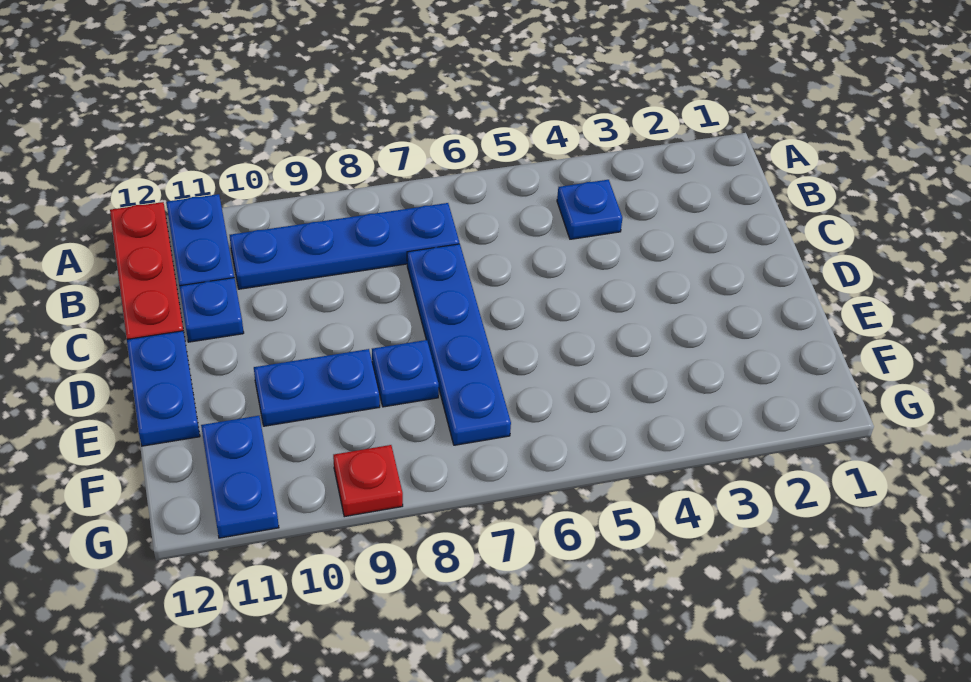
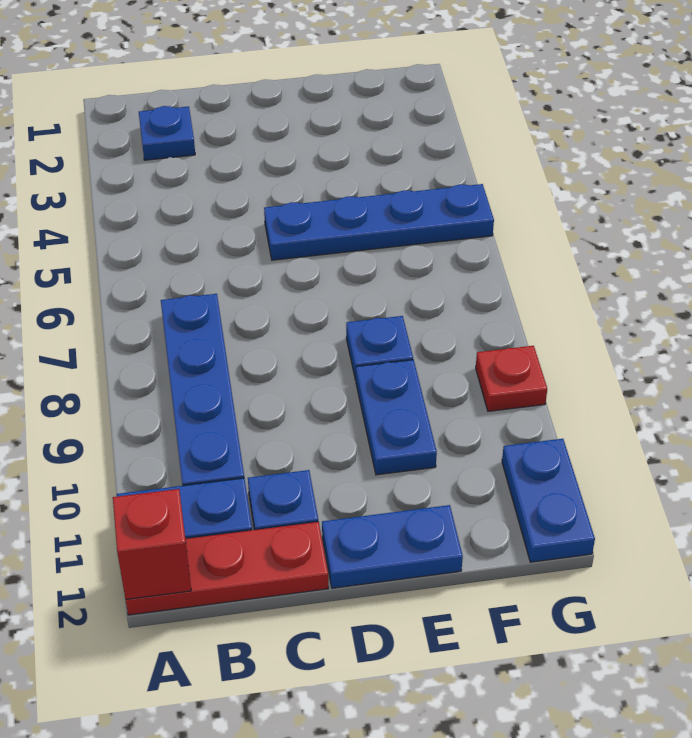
none -> red brick A12 level 2
blue plate B4 level 1 -> blue plate B2 level 1
blue plate C7:F7 level 1 -> blue plate D5:G5 level 1
blue plate F11:G11 level 1 -> blue plate G11:G12 level 1

